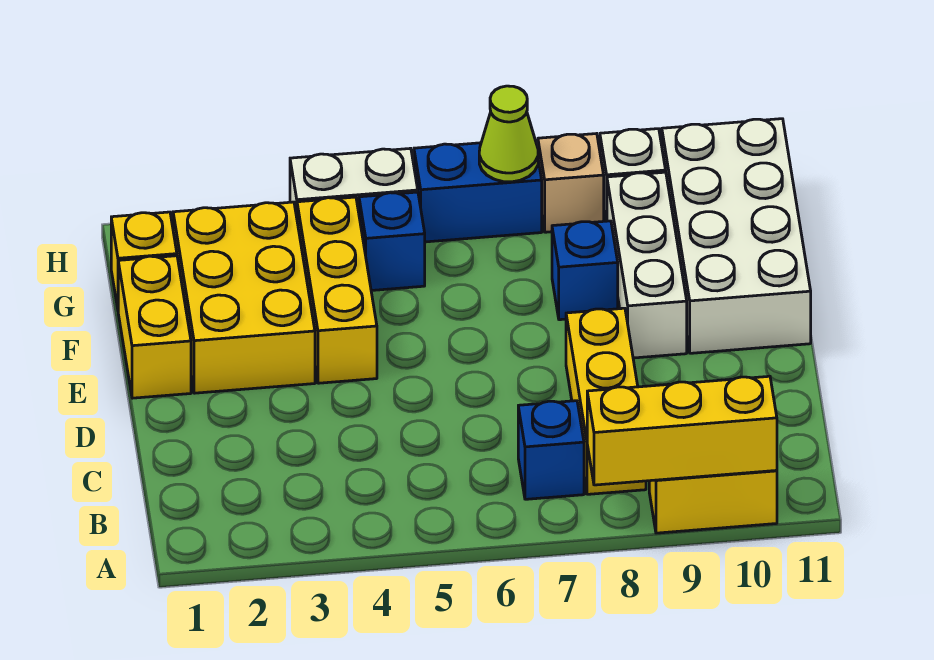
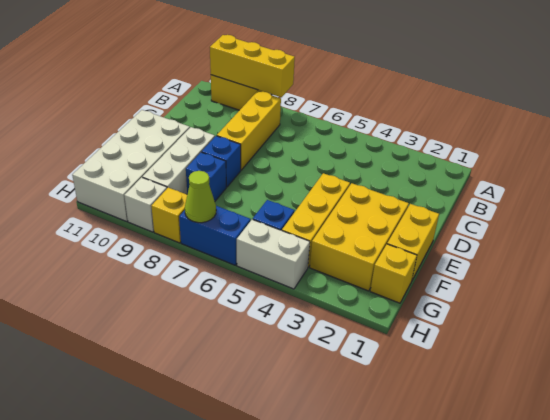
blue brick B7 level 1 -> blue brick E8 level 1
tan brick H8 level 1 -> yellow brick H8 level 1

